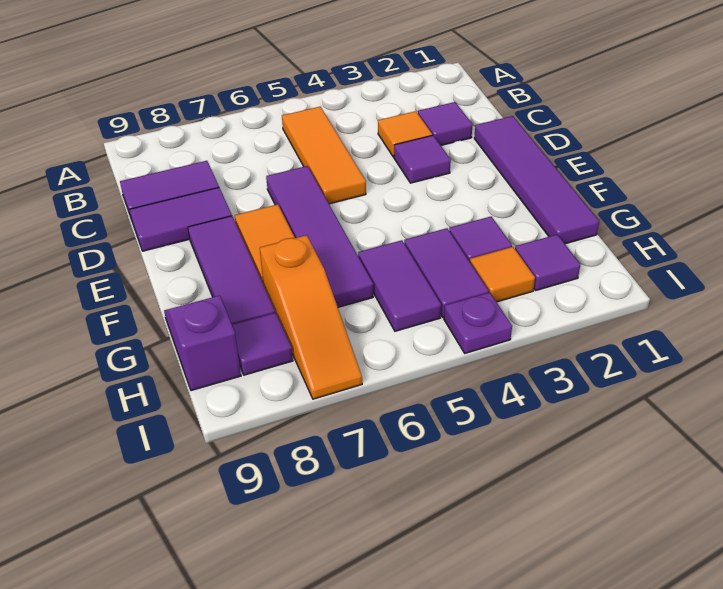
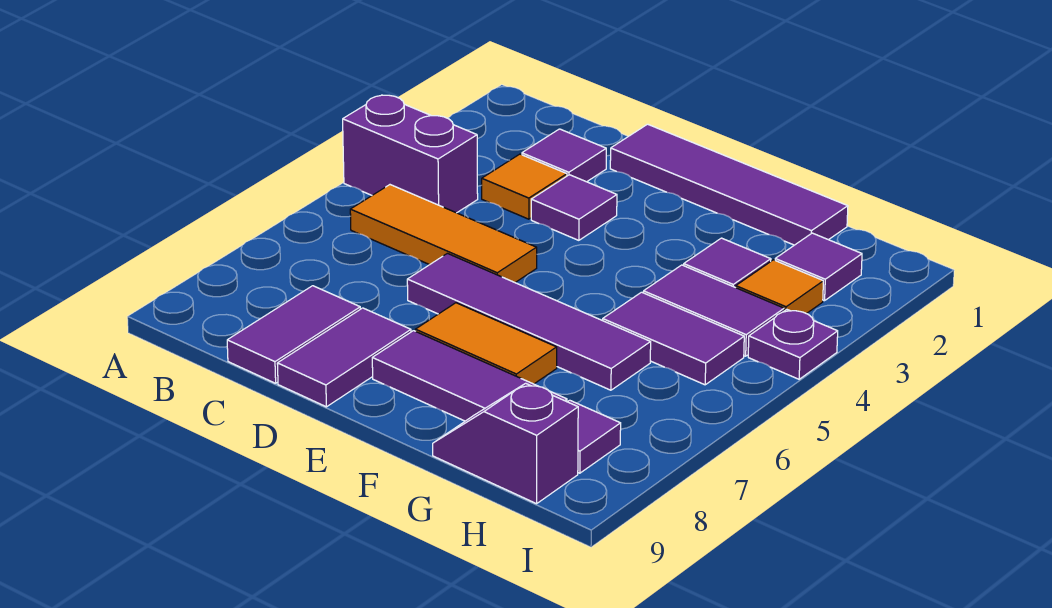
none -> purple brick A4:B4 level 1
orange slope G7:I7 level 1 top G -> none

